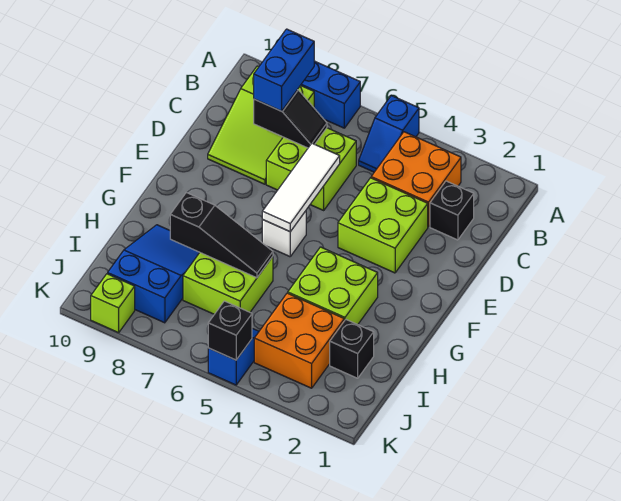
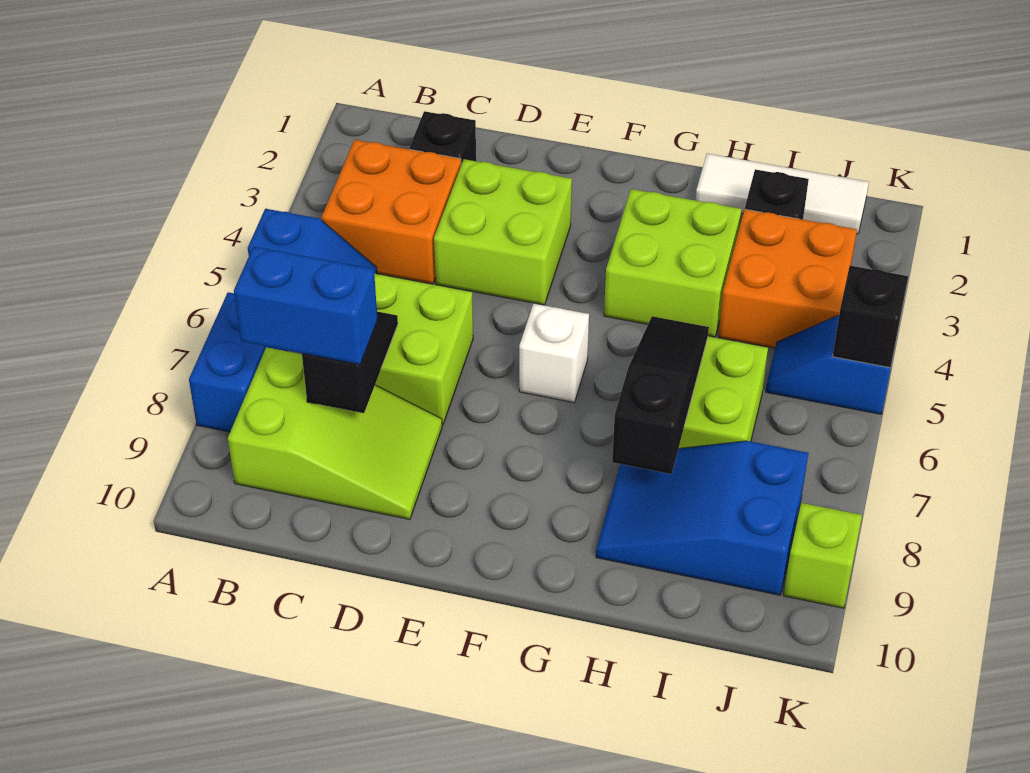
white tile D6:F6 level 2 -> white tile H1:J1 level 1

